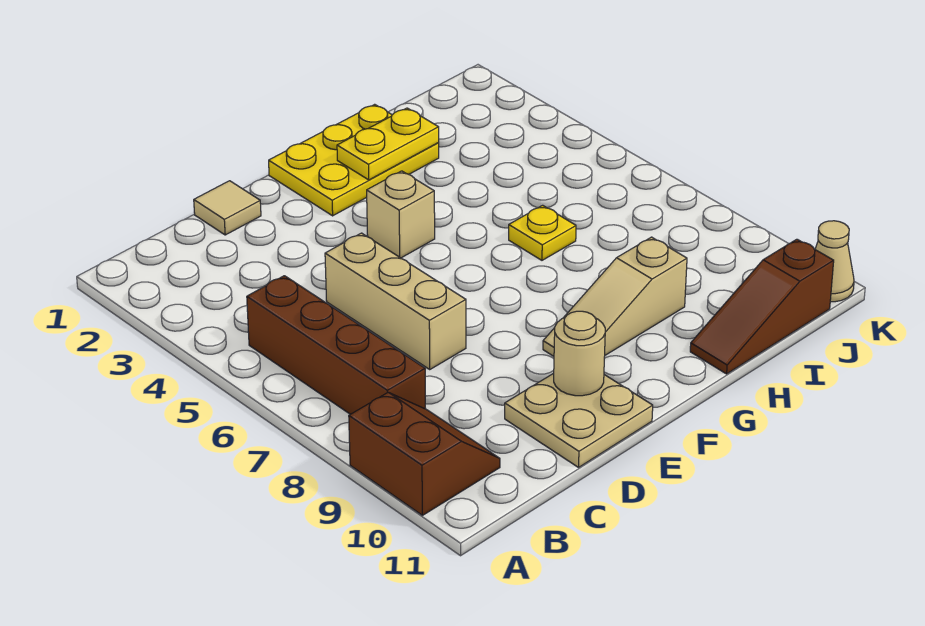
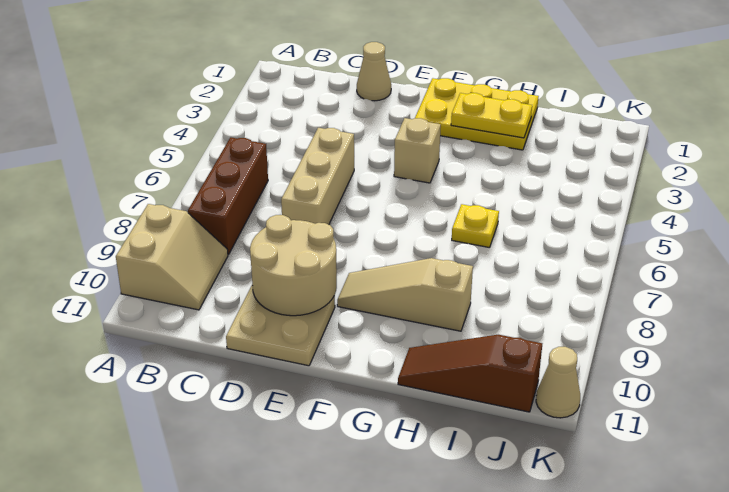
brown slope A9:B10 level 1 top A -> tan slope A9:B10 level 1 top A
brown brick B5:B8 level 1 -> brown brick B6:B8 level 1
tan tile D1 level 1 -> tan cone D1 level 1
tan round brick E10 level 2 -> tan round brick D9:E10 level 2

